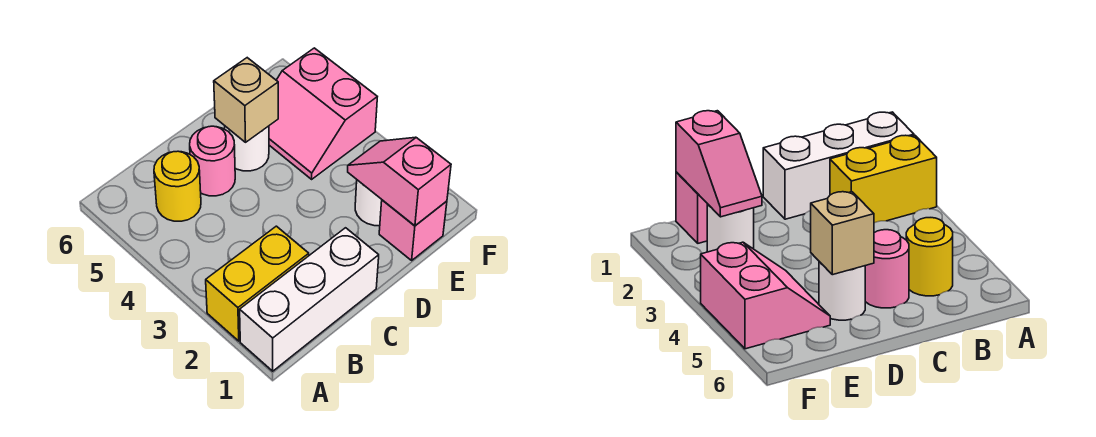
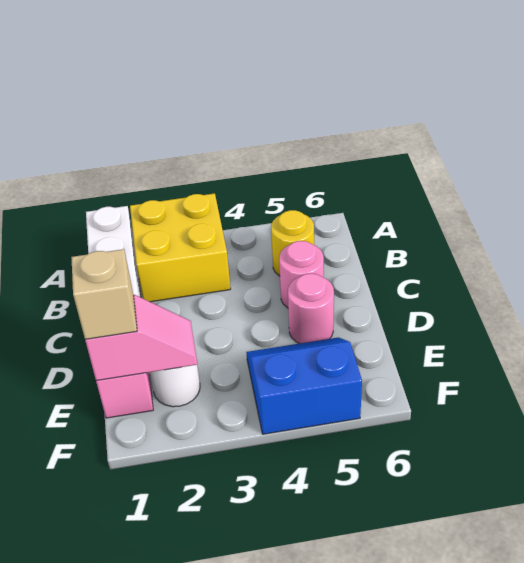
yellow brick A2:B2 level 1 -> yellow brick A2:B3 level 1
white round brick D5 level 1 -> pink round brick D5 level 1
tan brick D5 level 2 -> tan brick E1 level 3
pink slope E4:F5 level 1 top F -> blue slope E4:F5 level 1 top F

